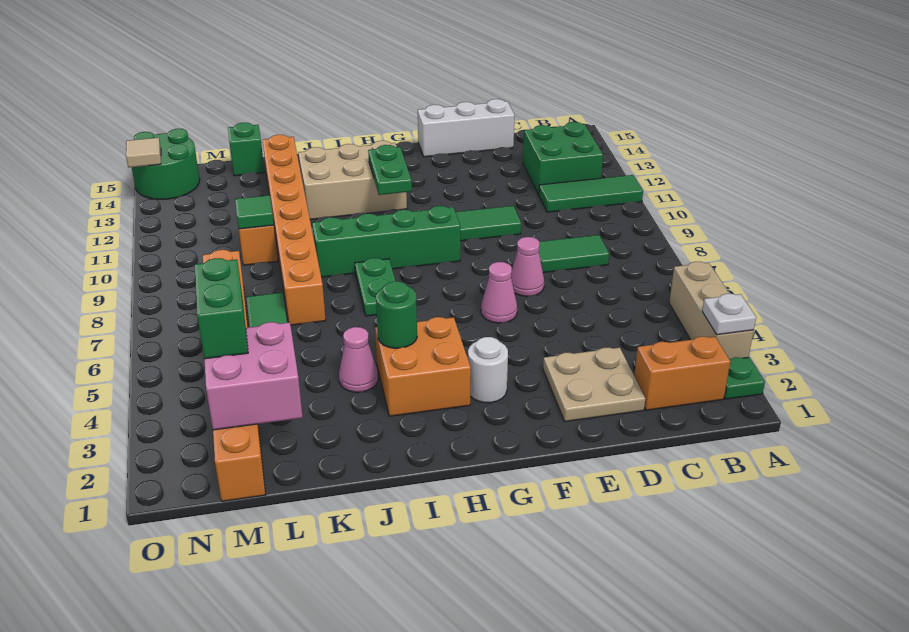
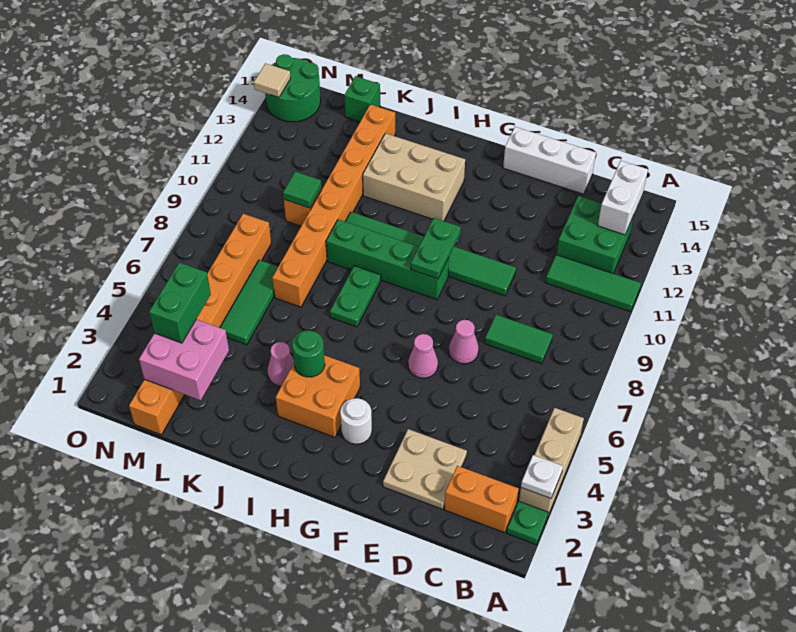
none -> white brick B13:B14 level 2
green plate H11:H12 level 2 -> green plate G9:G10 level 2

